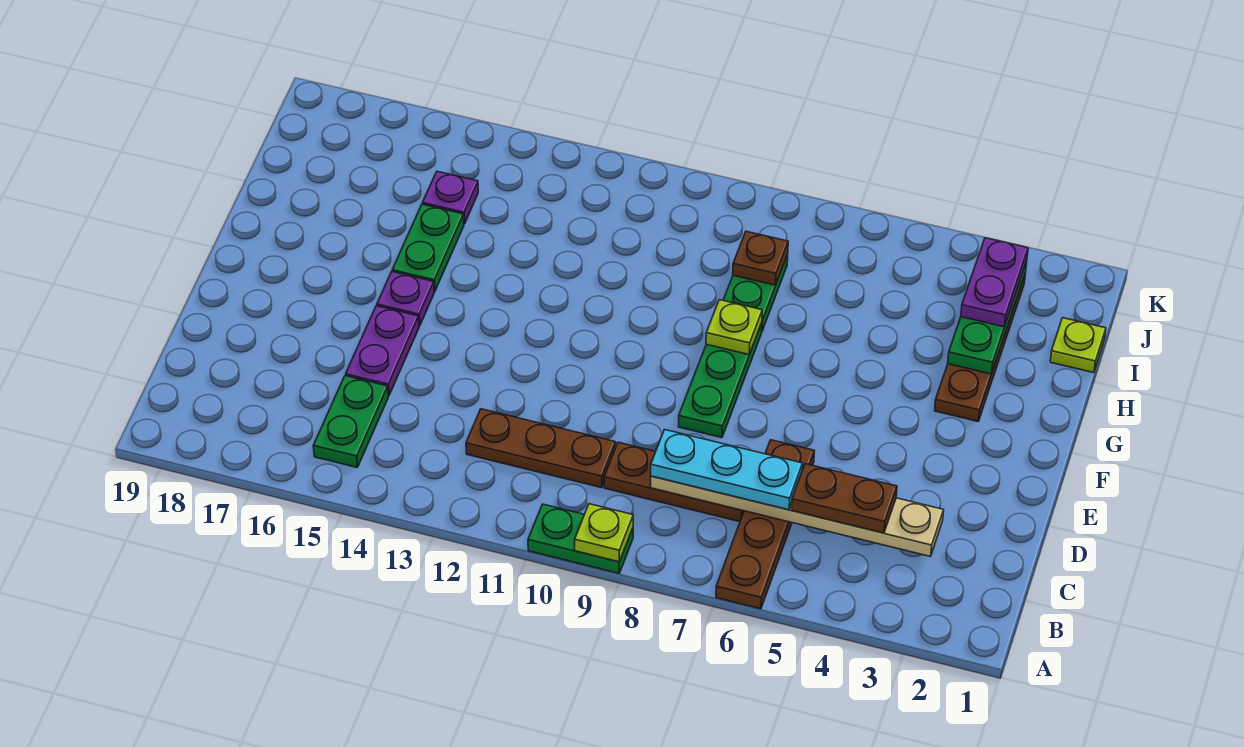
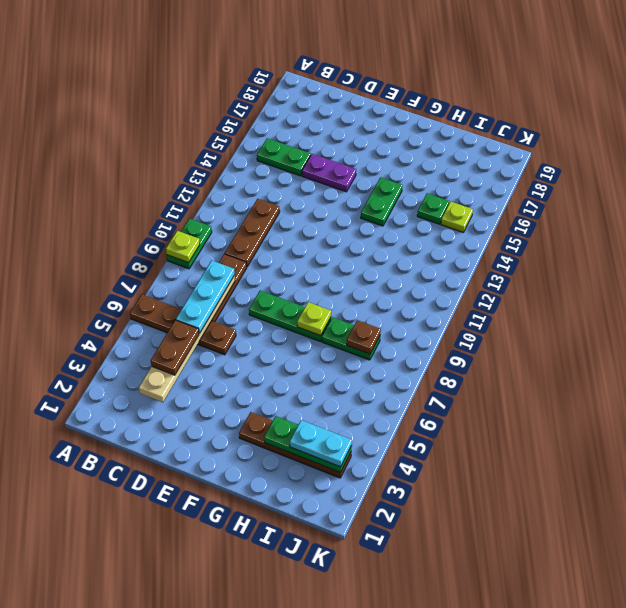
purple plate F15 level 1 -> none
green plate G15:H15 level 1 -> green plate G14:G15 level 1
lime plate I1 level 1 -> lime plate J15 level 1
purple plate I3:J3 level 3 -> cyan plate I3:J3 level 3
purple plate I15 level 1 -> green plate I15 level 1

